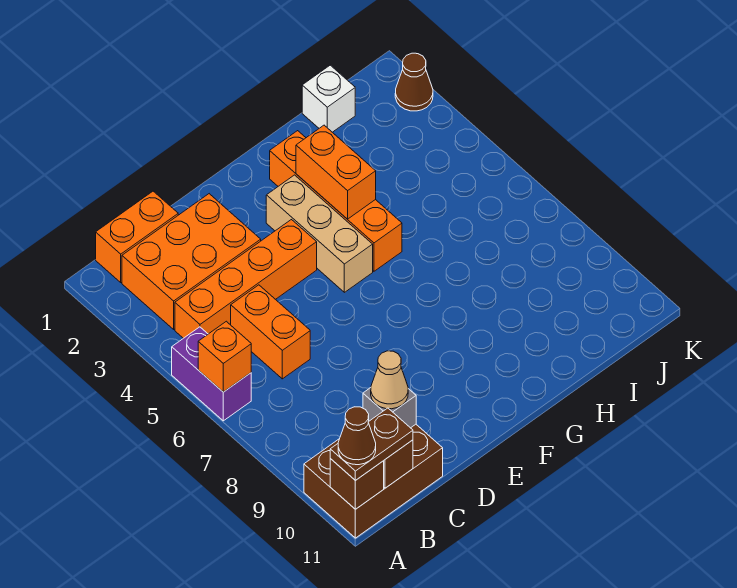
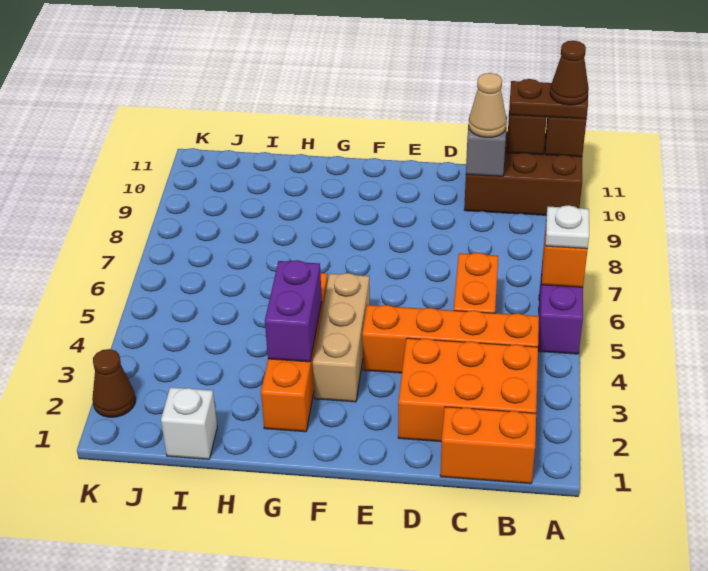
none -> white plate A6 level 3
orange brick G3:G4 level 2 -> purple brick G3:G4 level 2

